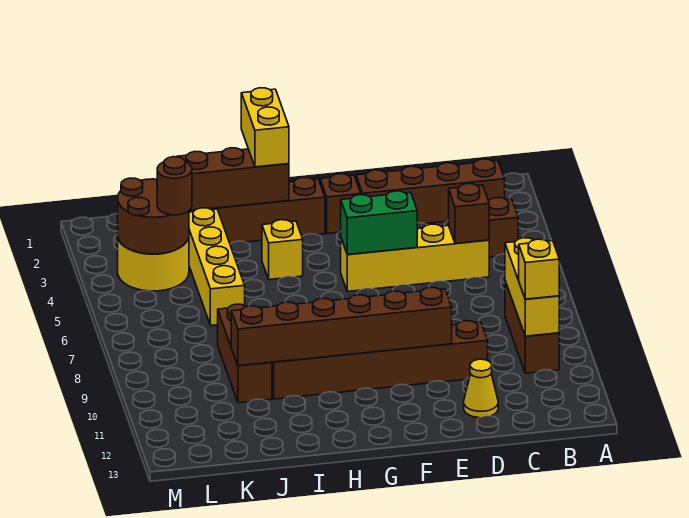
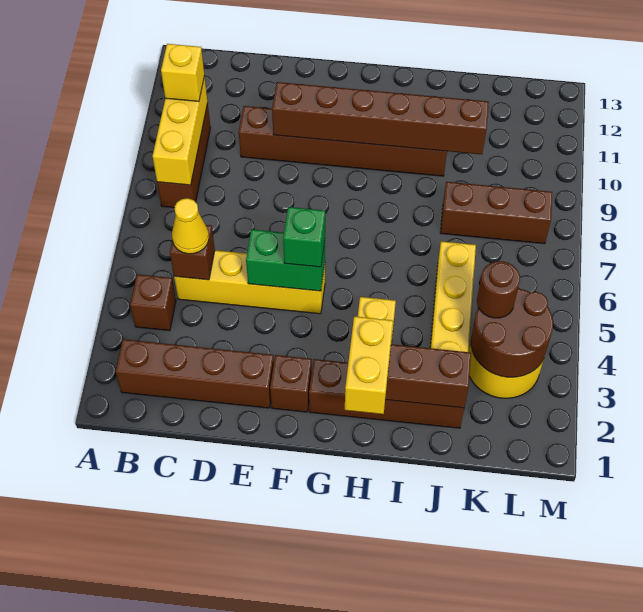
yellow cone D12 level 1 -> yellow cone C5 level 3
none -> green brick F5 level 3
brown brick J8:J10 level 1 -> brown brick J8:L8 level 1

